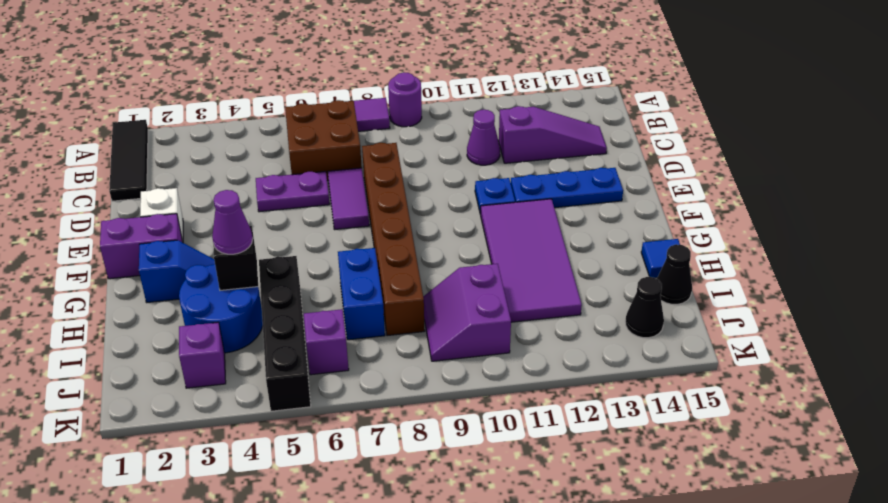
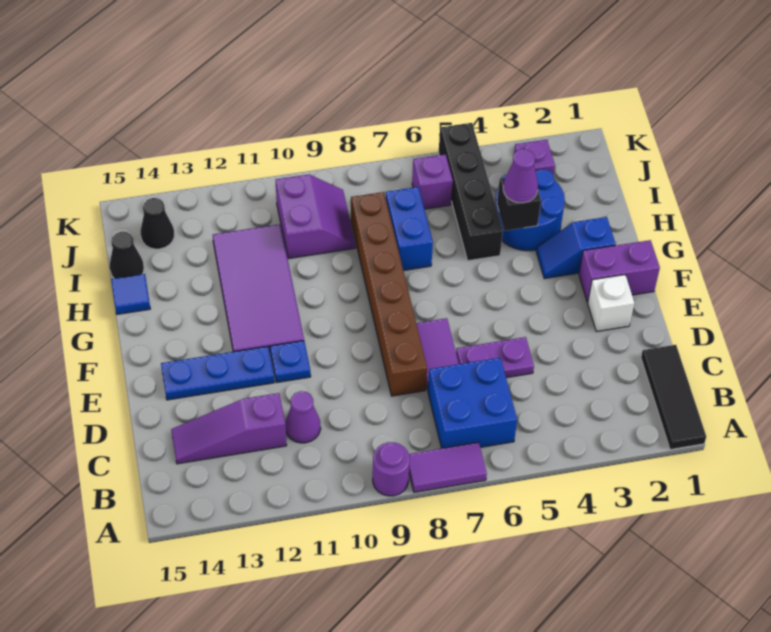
brown brick B6:C7 level 1 -> blue brick B6:C7 level 1

